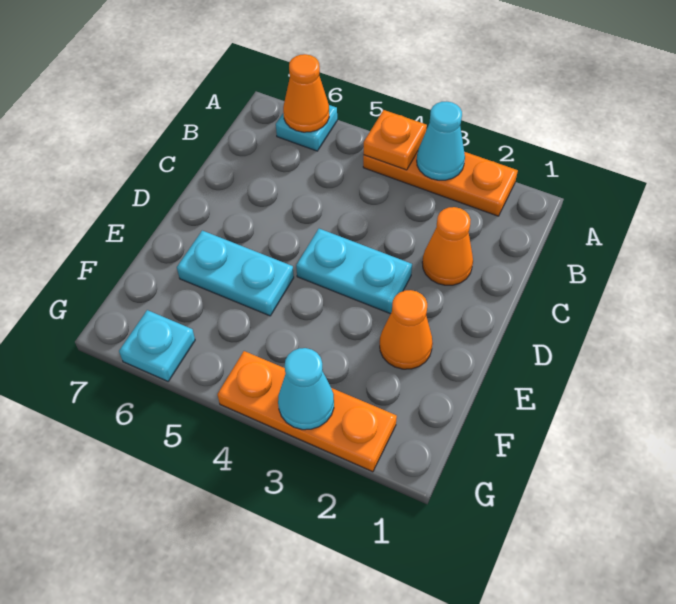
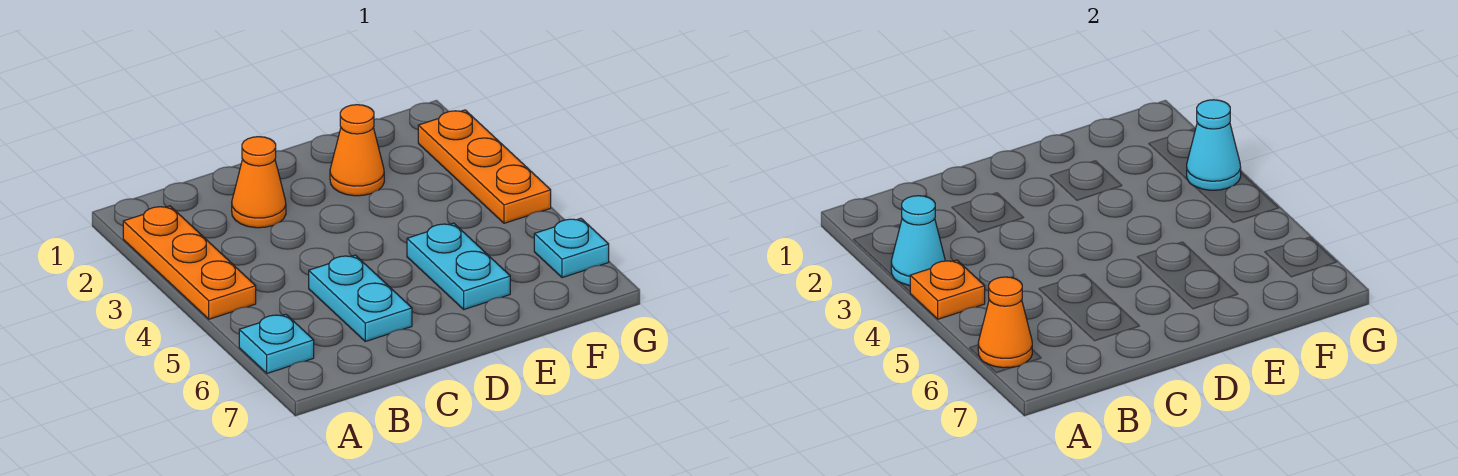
cyan plate D3:D4 level 1 -> cyan plate C5:C6 level 1

